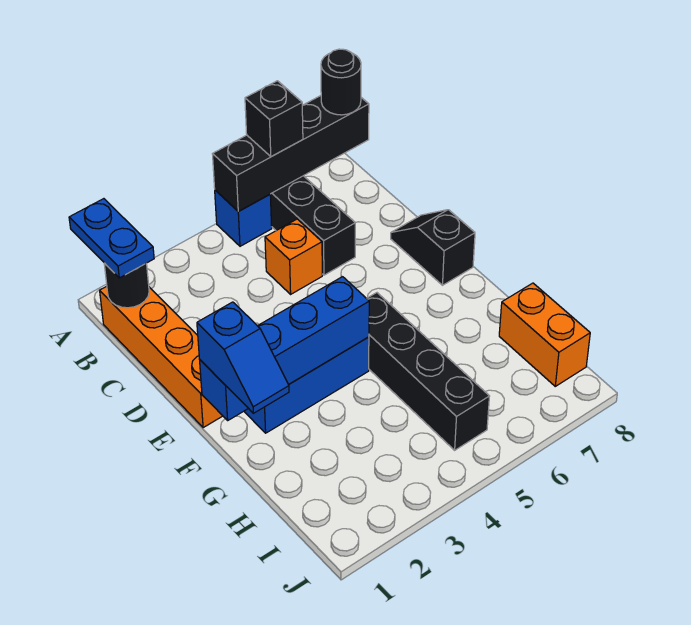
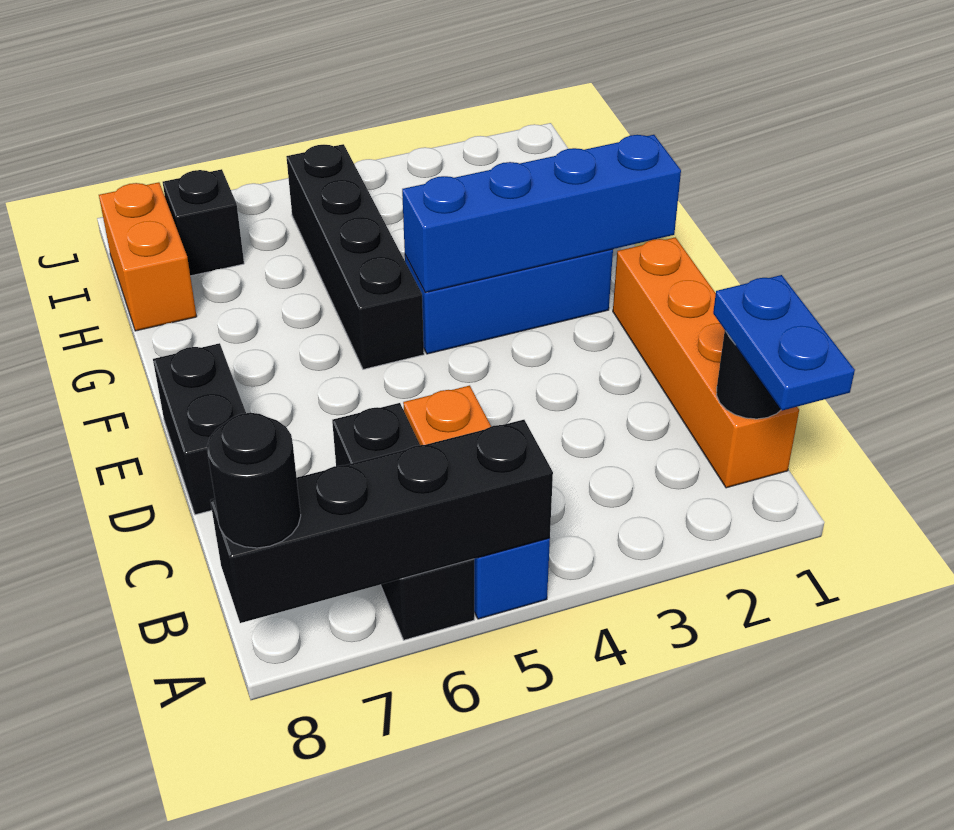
black brick A6 level 3 -> black brick I7 level 1
black slope D8:E8 level 1 top E -> black brick D8:E8 level 1
blue slope F1:G1 level 3 top F -> none

